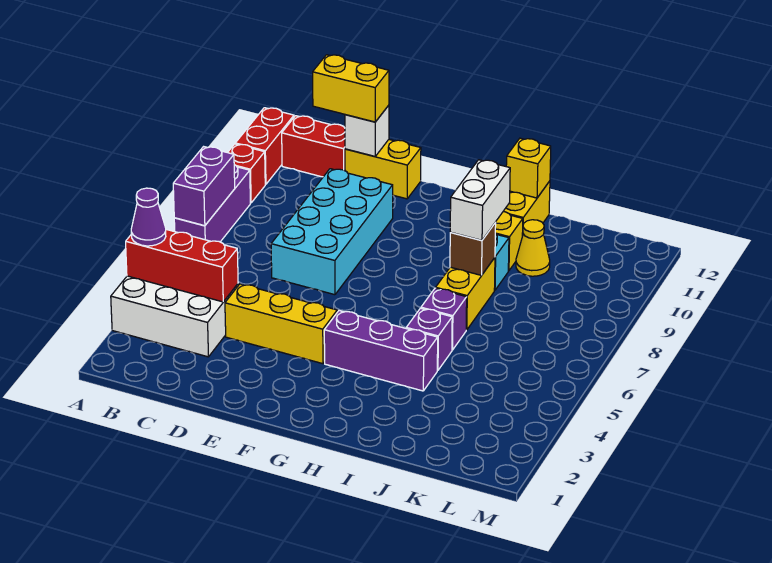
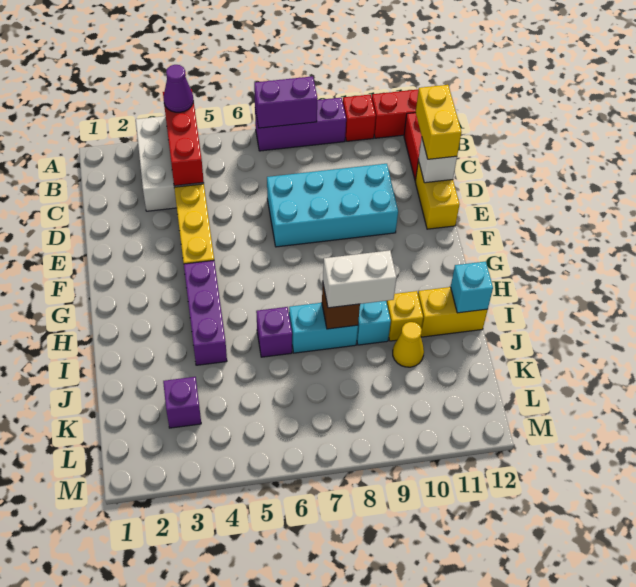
purple brick I5 level 1 -> purple brick K3 level 1
yellow brick I7:I8 level 1 -> cyan brick I7:I8 level 1
yellow brick I12 level 2 -> cyan brick I12 level 2

